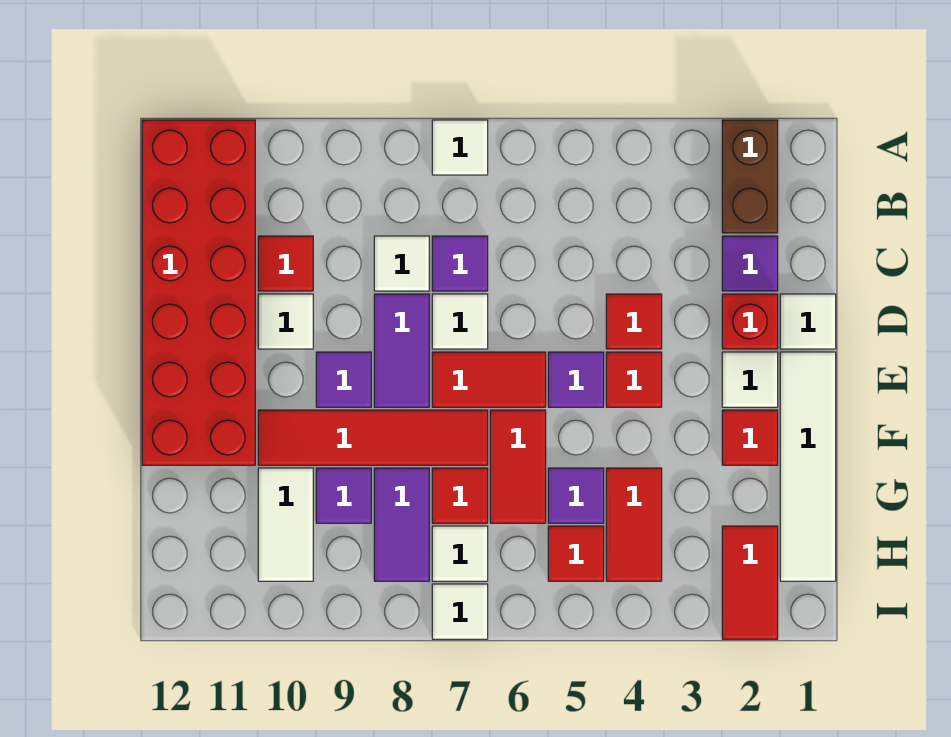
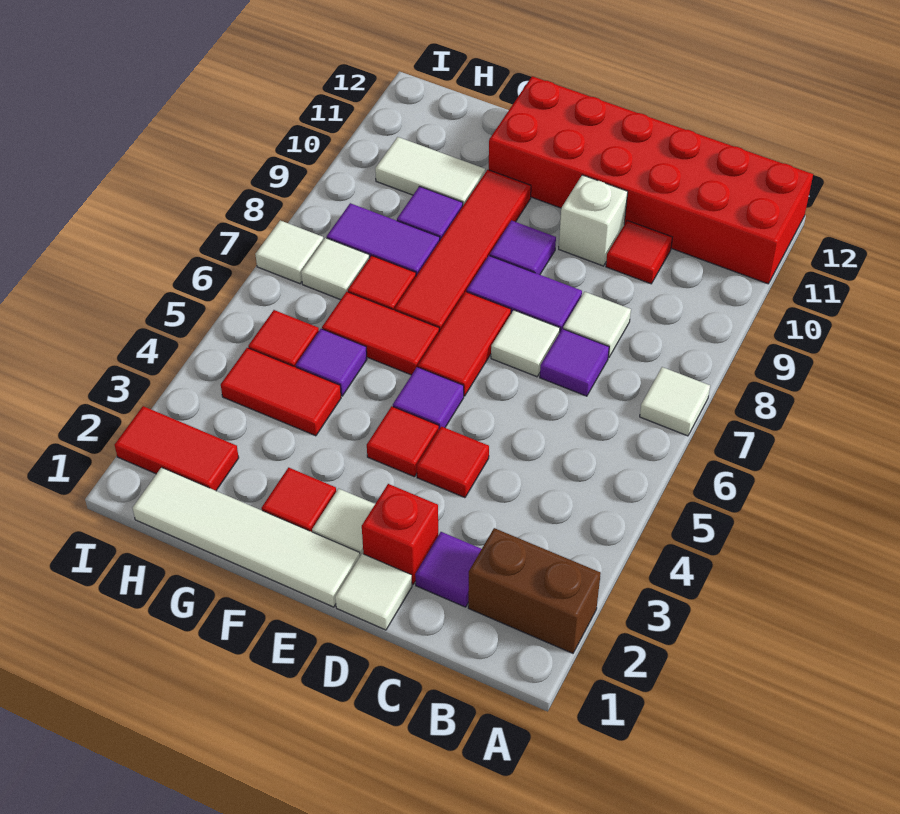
white tile D10 level 1 -> white brick D10 level 1

